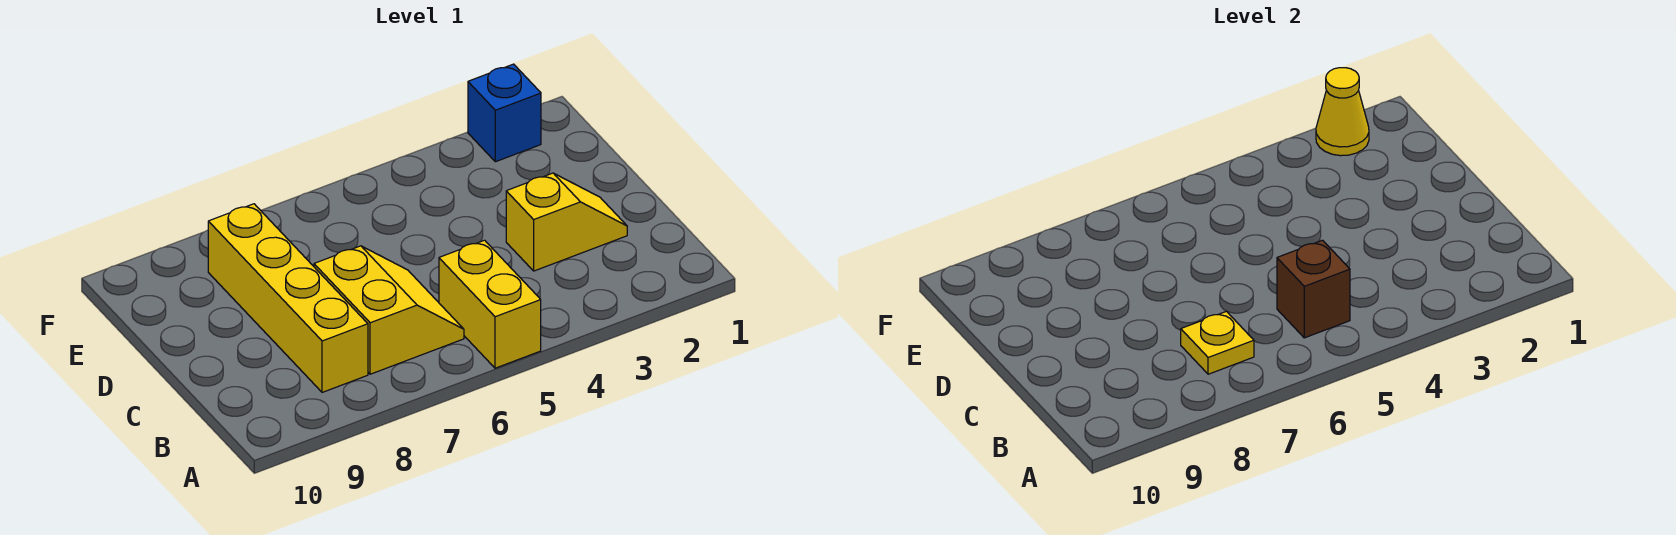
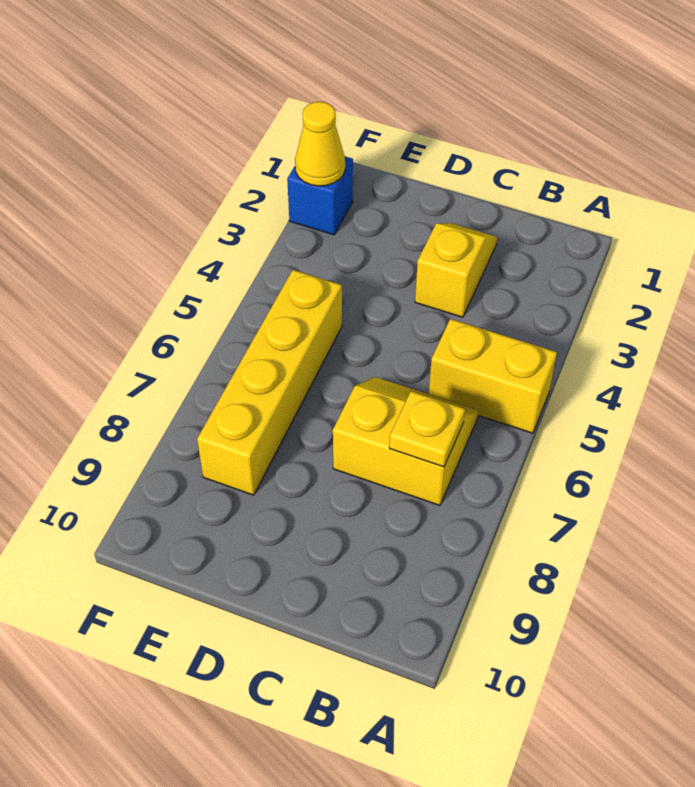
brown brick B5 level 2 -> none
yellow brick B8:E8 level 1 -> yellow brick E5:E8 level 1

